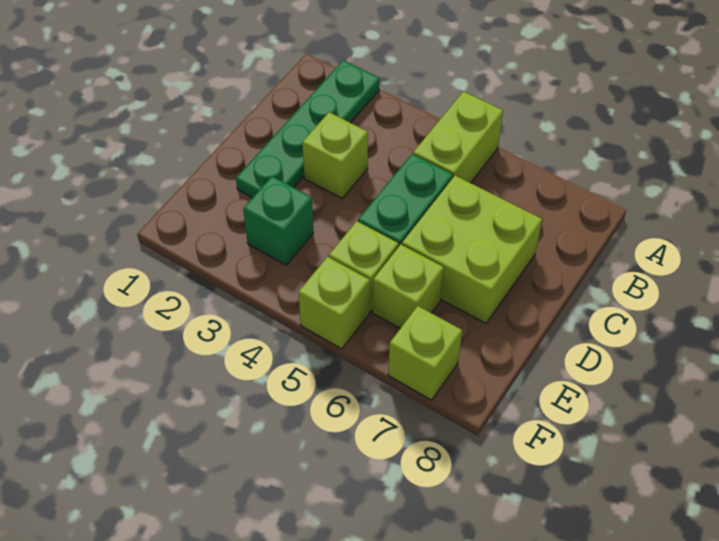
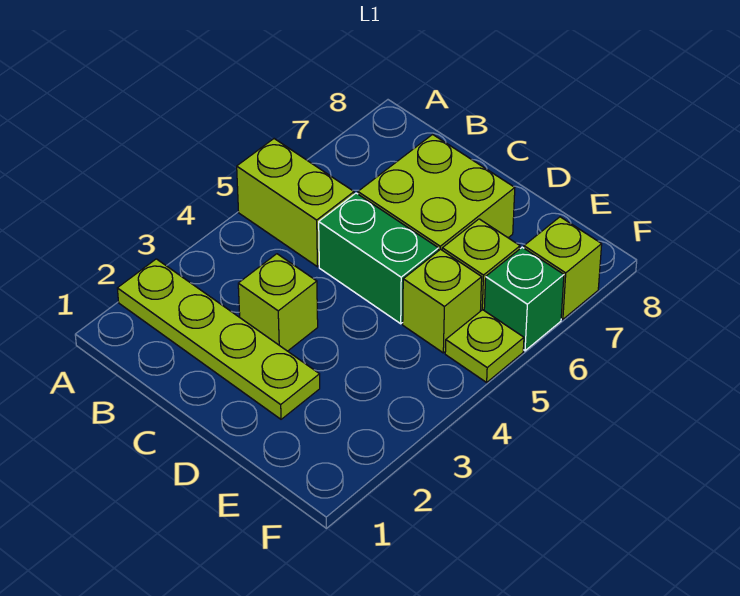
green plate A2:D2 level 1 -> lime plate A2:D2 level 1
green brick E3 level 1 -> green brick F6 level 1
lime brick F5 level 1 -> lime plate F5 level 1

